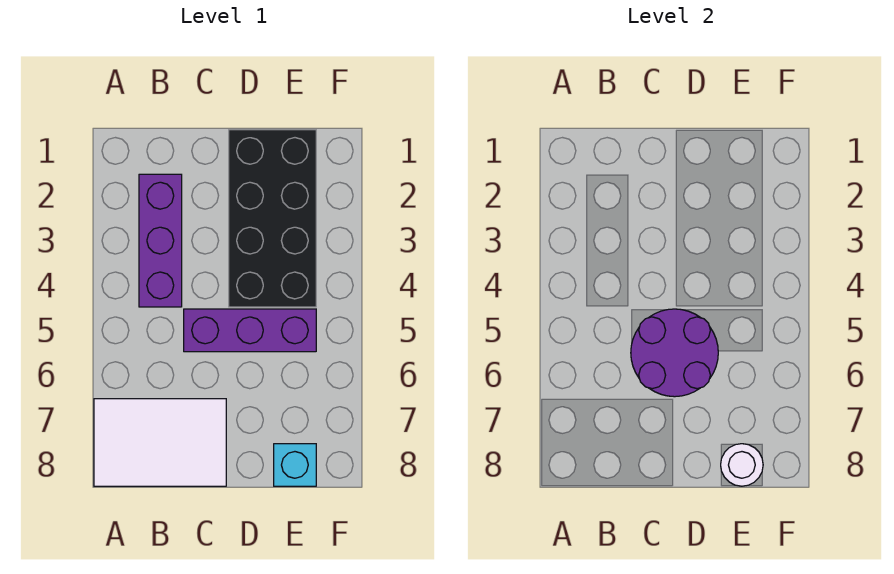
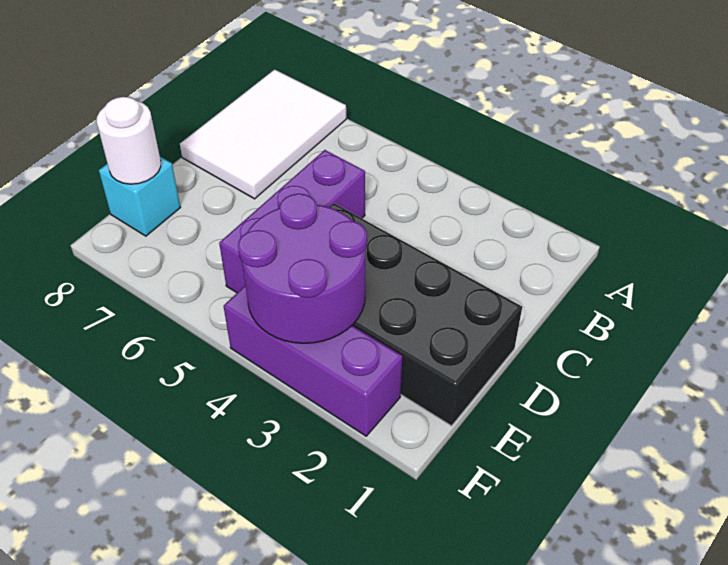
purple brick B2:B4 level 1 -> purple brick F2:F4 level 1
purple round brick C5:D6 level 2 -> purple round brick E3:F4 level 2

